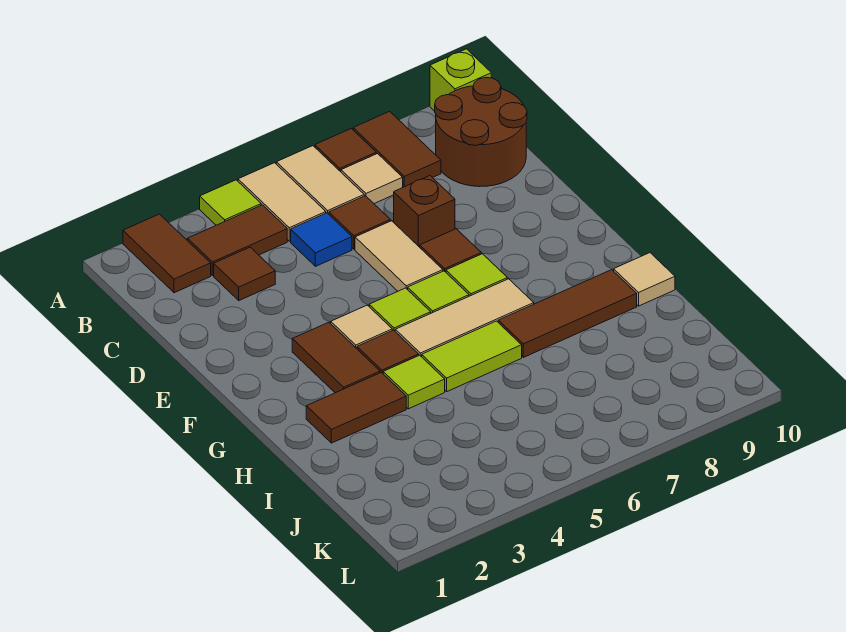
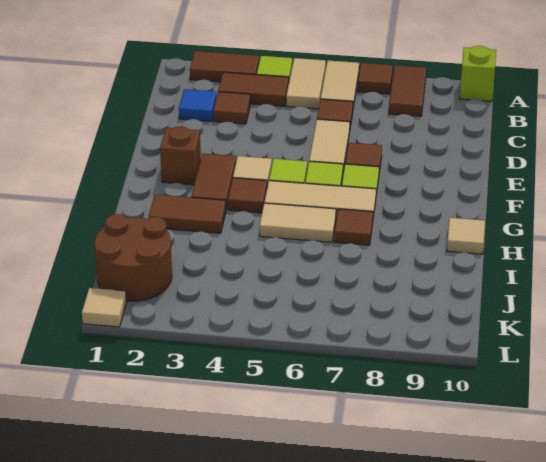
brown tile A2:B2 level 1 -> brown tile A2:A3 level 1
tan tile B7 level 1 -> tan tile L1 level 1
brown round brick B9:C10 level 1 -> brown round brick J1:K2 level 1
blue tile C5 level 1 -> blue tile C2 level 1
brown brick D7 level 1 -> brown brick F2 level 1
lime tile H4 level 1 -> none
lime tile H5:H6 level 1 -> tan tile H5:H6 level 1
brown tile H7:H9 level 1 -> brown tile H7 level 1

